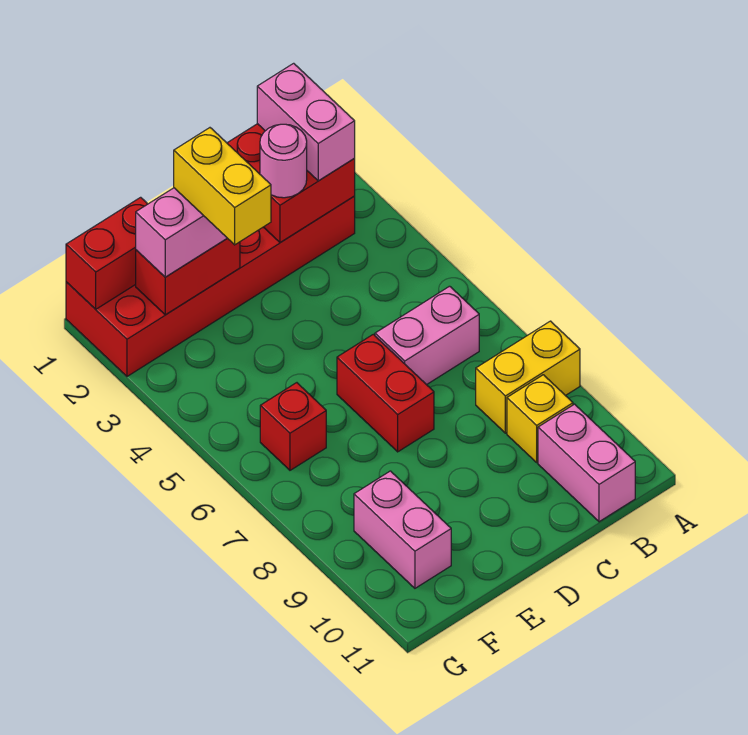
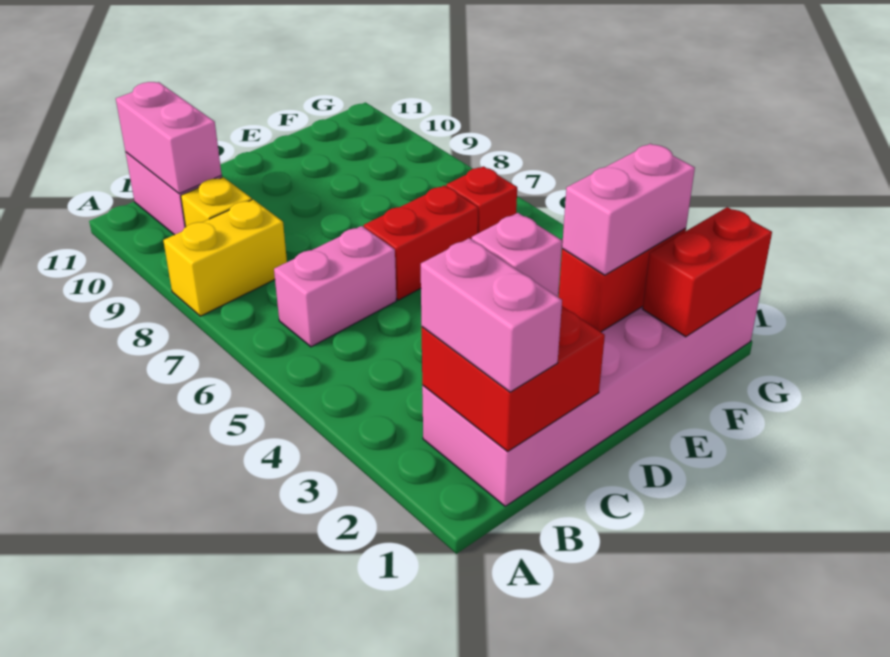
red brick B1:G2 level 1 -> pink brick B1:G2 level 1
pink round brick C2 level 3 -> pink brick C2 level 3
red brick D6:D7 level 1 -> red brick D6:E6 level 1
yellow brick E2:E3 level 4 -> none
pink brick F9:F10 level 1 -> pink brick B10:B11 level 2

